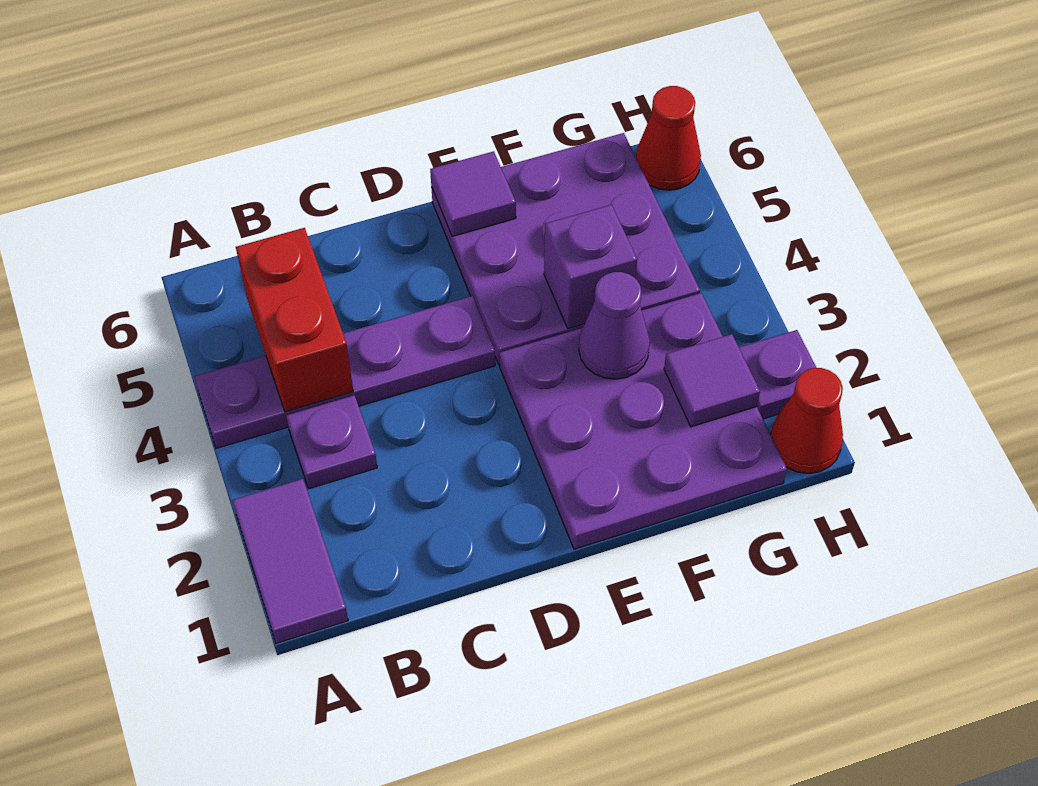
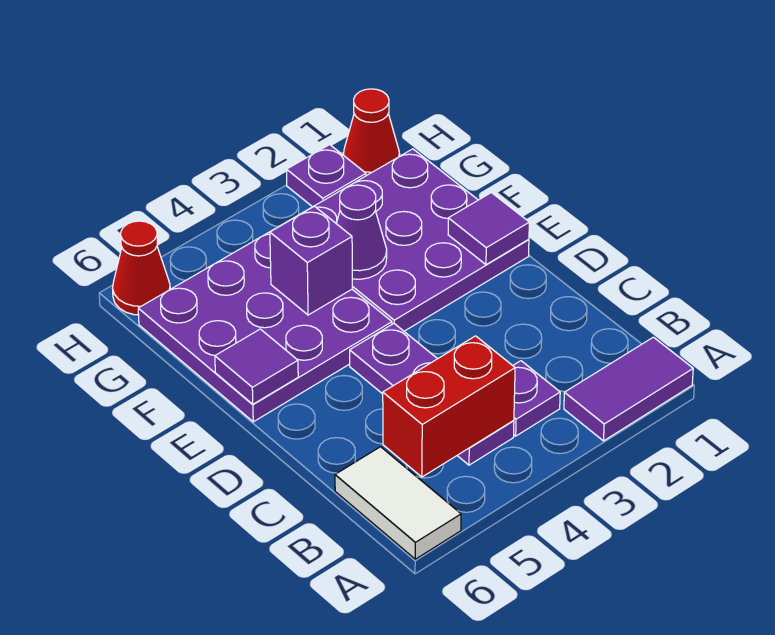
purple plate A4:D4 level 1 -> purple plate B4:D4 level 1
none -> white tile A6:B6 level 1
purple tile G2 level 2 -> purple tile E1 level 2

